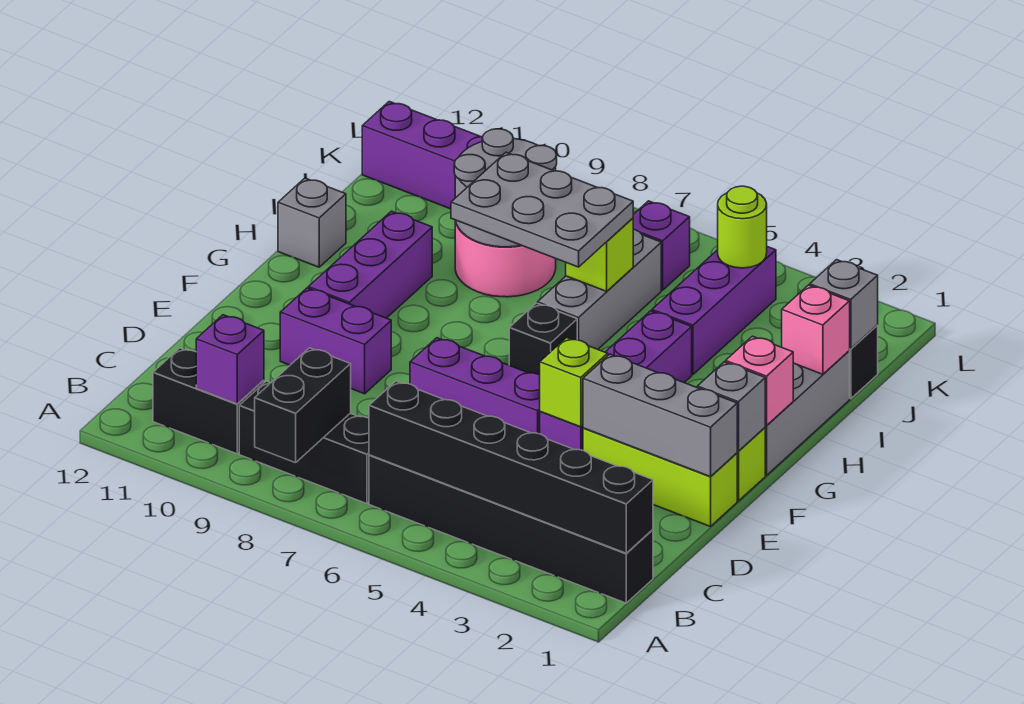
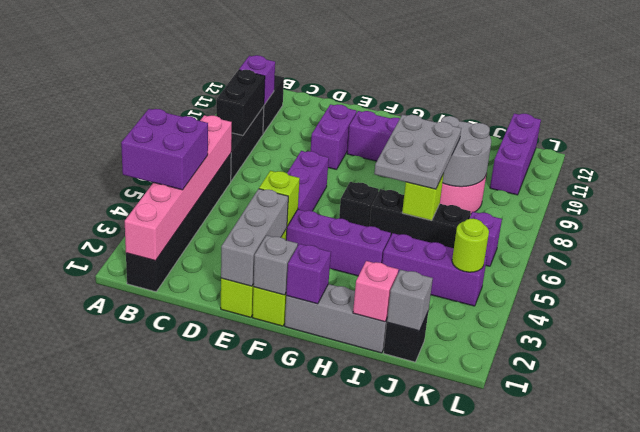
none -> purple brick A3:B4 level 3
black brick A8:B8 level 2 -> black brick B8:B9 level 2
black brick B1:B6 level 2 -> pink brick B1:B6 level 2
pink brick G1 level 2 -> purple brick G1 level 2
grey brick H6:J6 level 1 -> black brick H6:J6 level 1
grey brick H12 level 1 -> none

